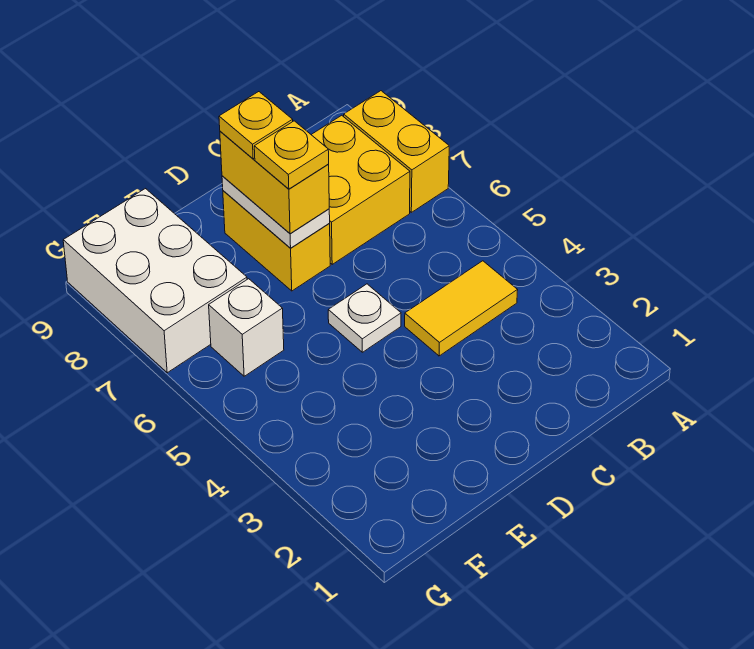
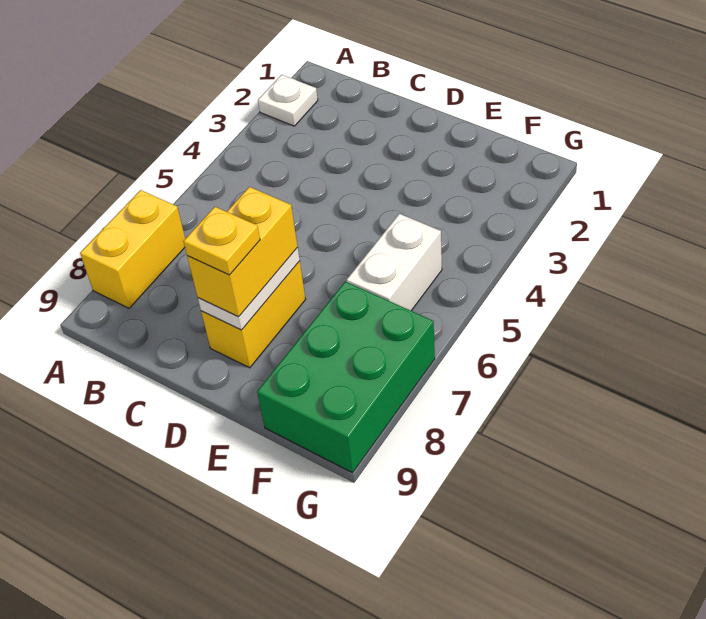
yellow tile B4:C4 level 1 -> none
yellow brick B7:C8 level 1 -> none
white plate D5 level 1 -> white plate A2 level 1
yellow plate D7 level 4 -> none
white brick F6 level 1 -> white brick F5:F6 level 1
white brick F7:G9 level 1 -> green brick F7:G9 level 1

